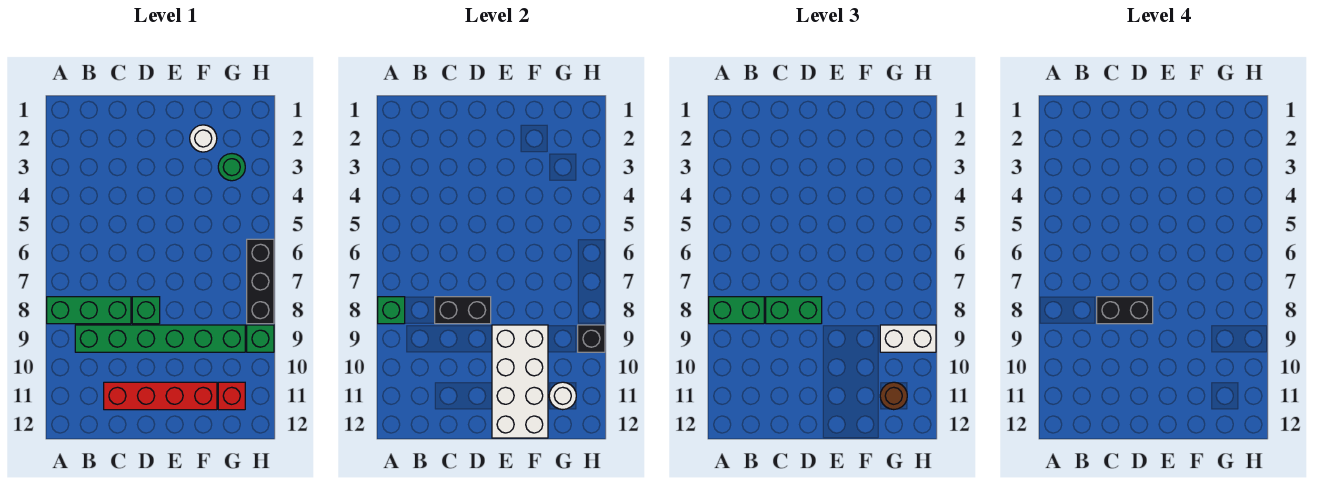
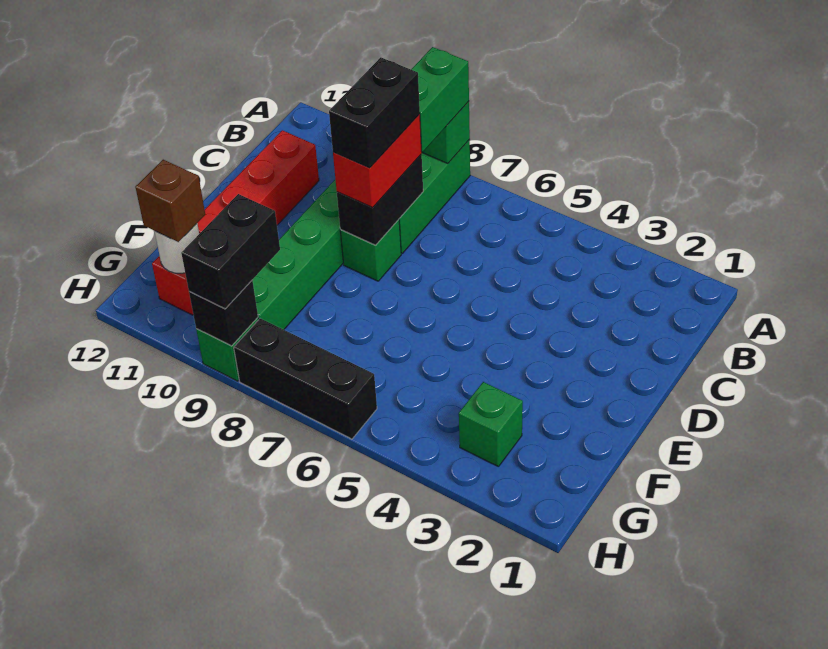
green brick C8:D8 level 3 -> red brick C8:D8 level 3
white brick E9:F12 level 2 -> none
white round brick F2 level 1 -> none
green round brick G3 level 1 -> green brick G3 level 1
white brick G9:H9 level 3 -> black brick G9:H9 level 3
brown round brick G11 level 3 -> brown brick G11 level 3

